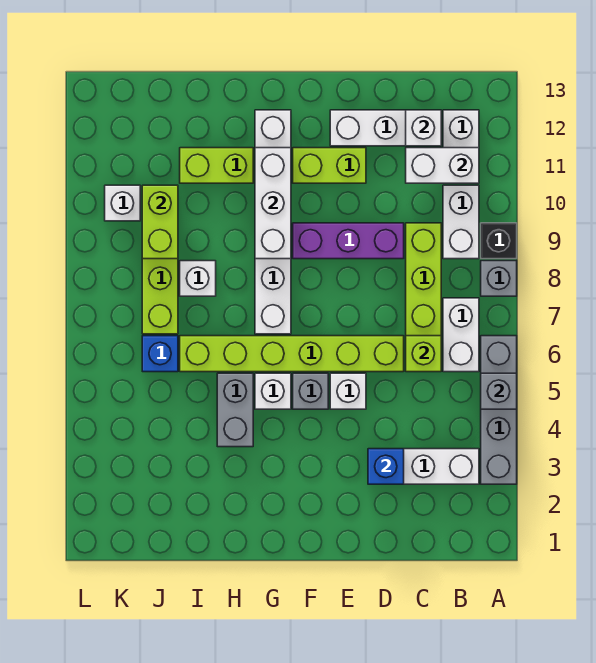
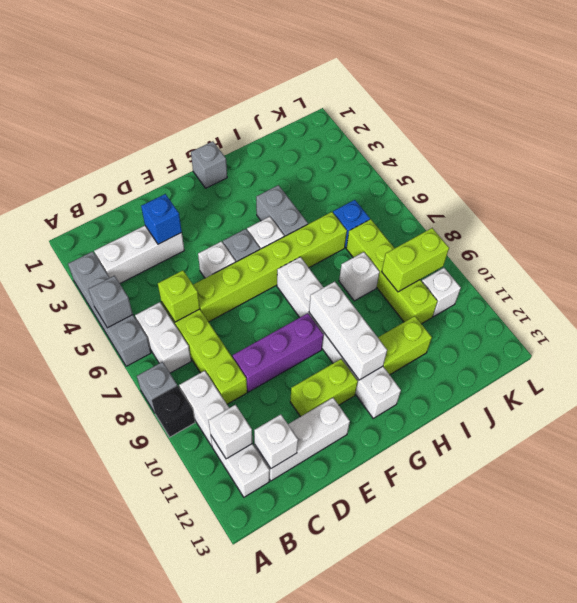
white brick B11:C11 level 2 -> white brick B11 level 2
none -> grey brick G1 level 1
lime brick J9:J10 level 2 -> lime brick J9:K9 level 2

